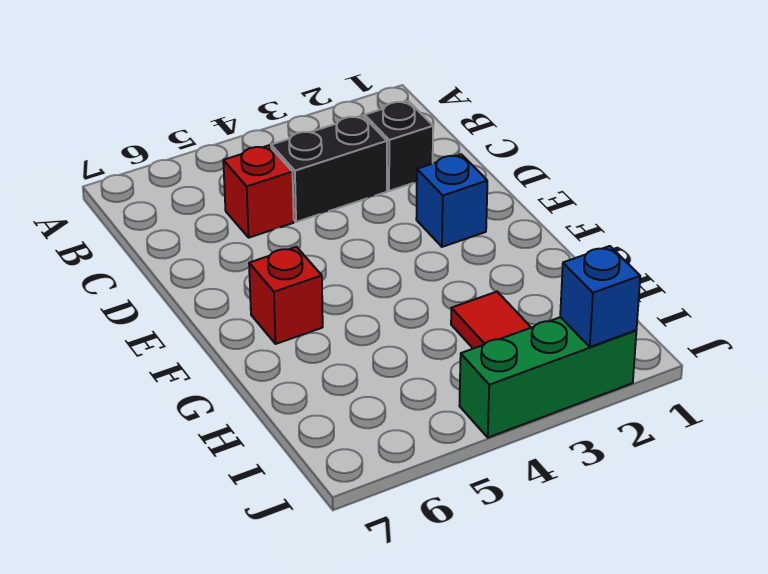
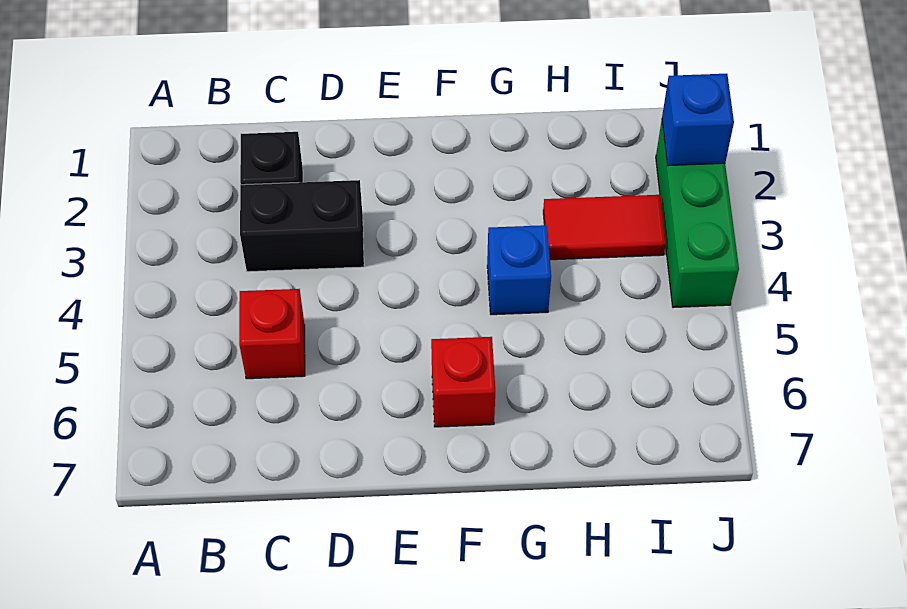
black brick C3:C4 level 1 -> black brick C3:D3 level 1
blue brick E2 level 1 -> blue brick G4 level 1

